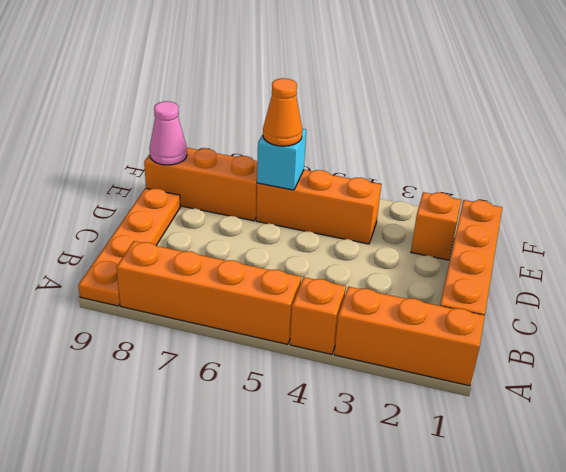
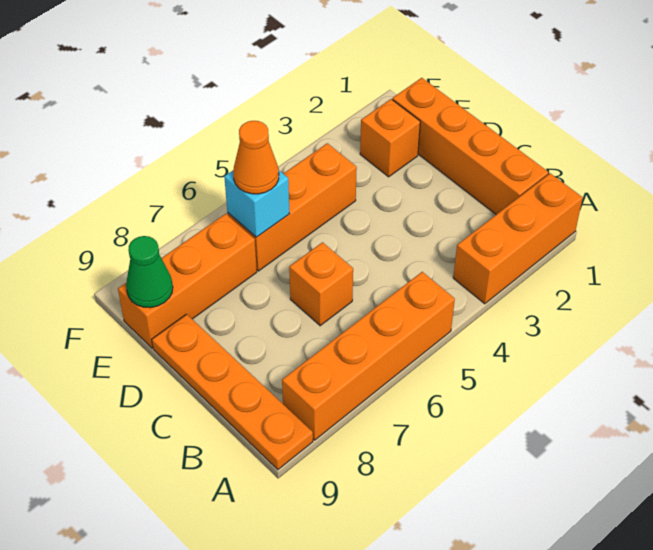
orange brick A4 level 1 -> orange brick C6 level 1
pink cone E9 level 2 -> green cone E9 level 2

